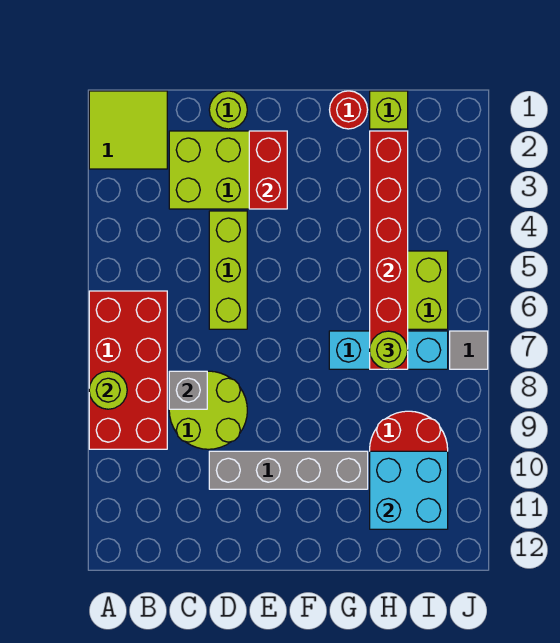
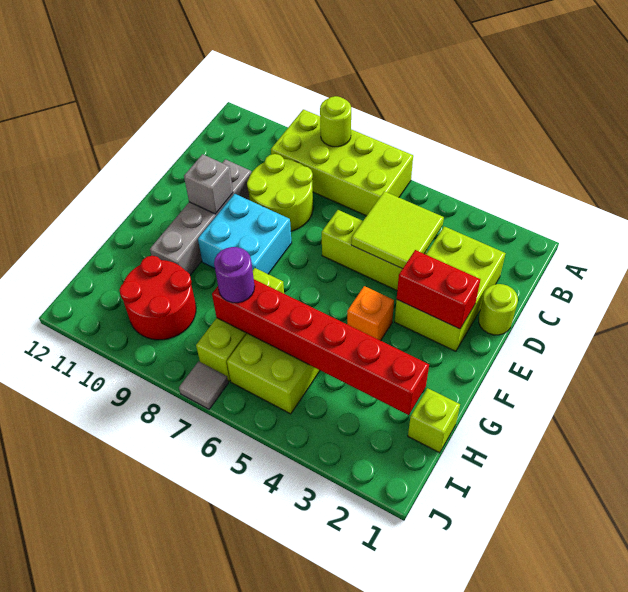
lime tile A1:B2 level 1 -> lime tile C4:D5 level 2
red brick A6:B9 level 1 -> lime brick A6:B9 level 1
grey brick C8 level 2 -> grey brick E10 level 2
none -> orange brick F4 level 1
red round brick G1 level 1 -> none
cyan brick G7:I7 level 1 -> lime brick G7:I7 level 1
lime round brick H7 level 3 -> purple round brick H7 level 3
cyan brick H10:I11 level 2 -> cyan brick E8:F9 level 1

